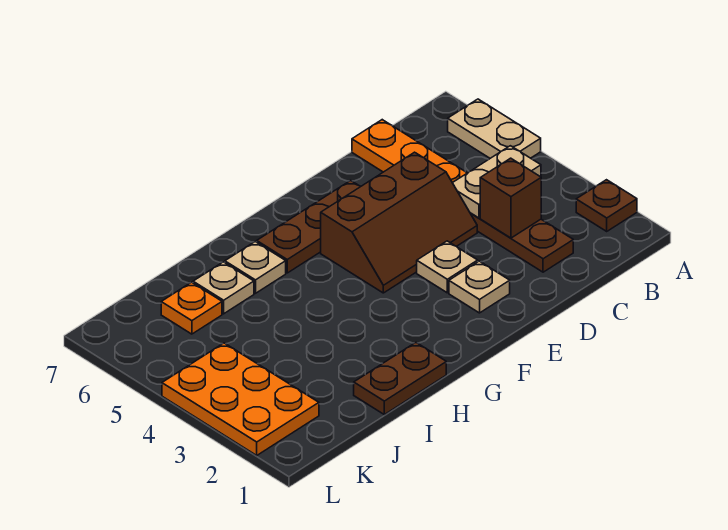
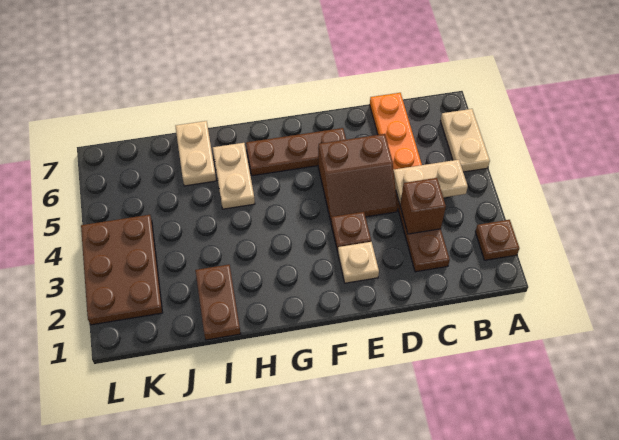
brown slope D4:F5 level 1 top 5 -> brown slope D4:E5 level 1 top 5
tan plate E3 level 1 -> brown plate E3 level 1
brown plate H1:I1 level 1 -> brown plate I1:I2 level 1
tan plate H6 level 1 -> tan plate H5:H6 level 1
tan plate I6 level 1 -> tan plate I6:I7 level 1
orange plate J6 level 1 -> none
orange plate K2:L4 level 1 -> brown plate K2:L4 level 1

